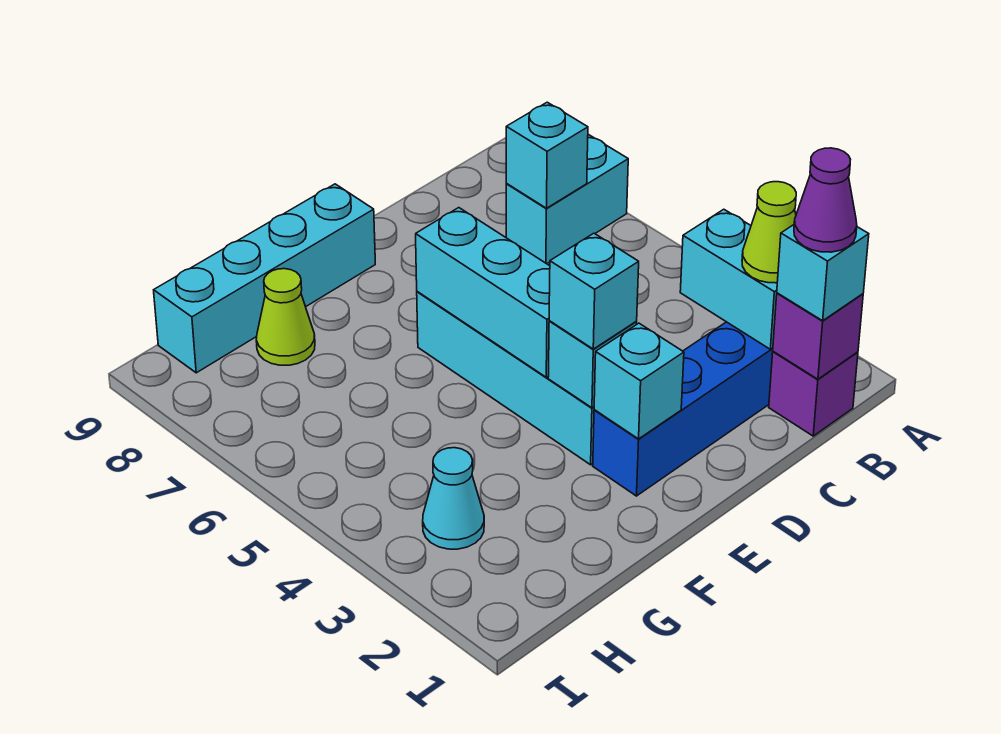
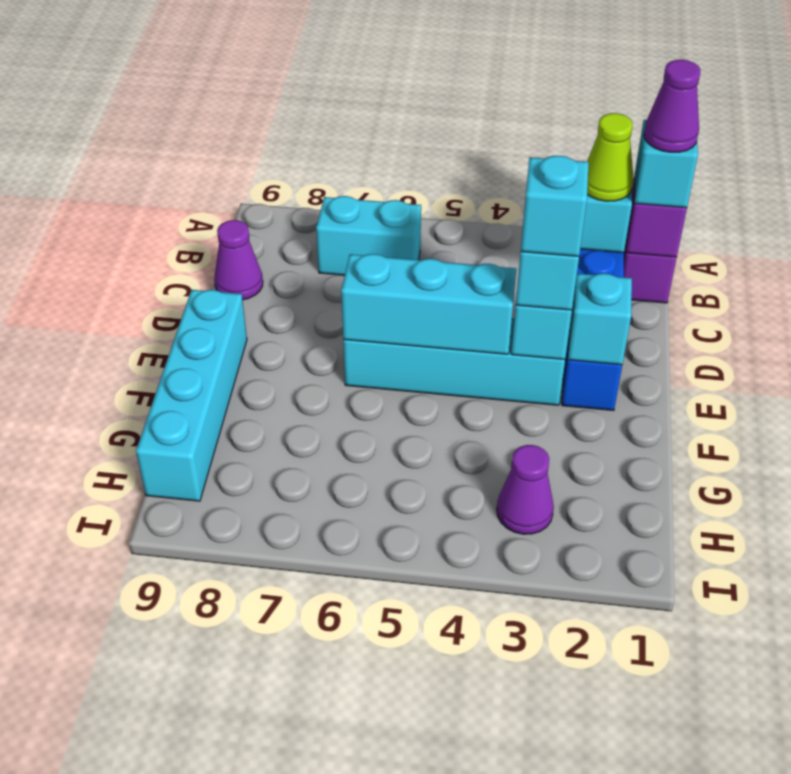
cyan brick A7:B7 level 1 -> cyan brick B6:B7 level 1
cyan brick B7 level 2 -> cyan brick E3 level 4
none -> purple cone C9 level 1
lime cone G8 level 1 -> none
cyan cone H3 level 1 -> purple cone H3 level 1

